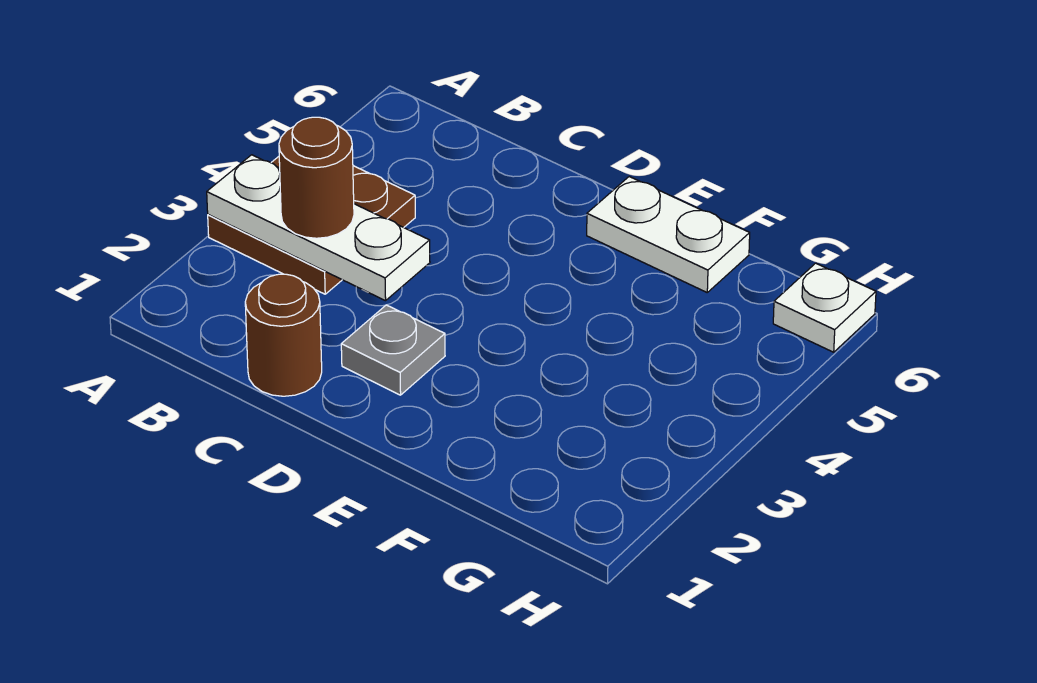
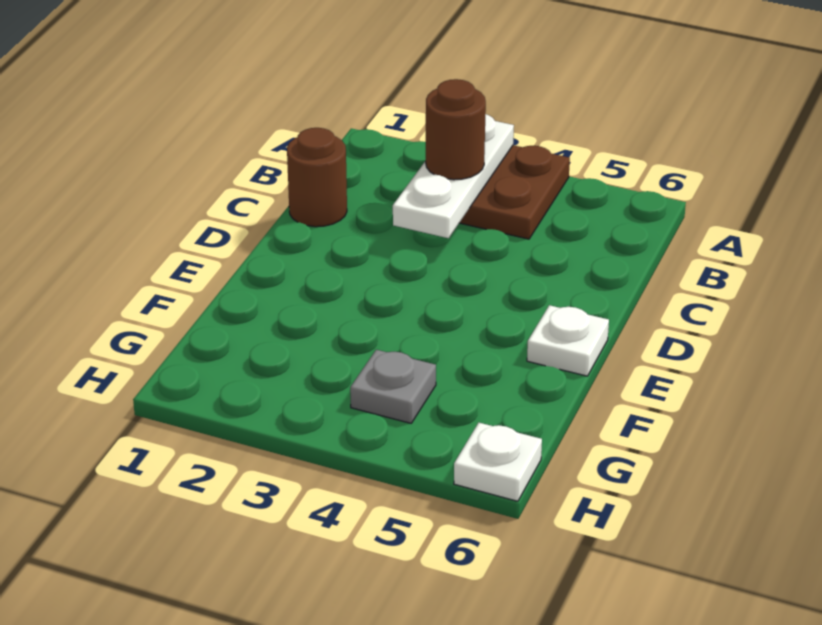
grey plate D2 level 1 -> grey plate G4 level 1
white plate E6:F6 level 1 -> white plate E6 level 1

